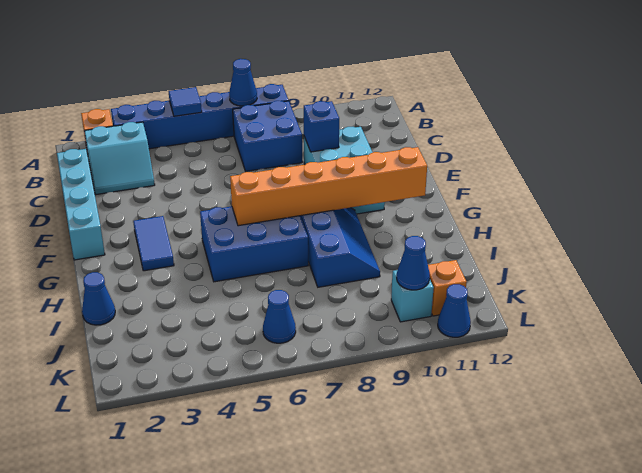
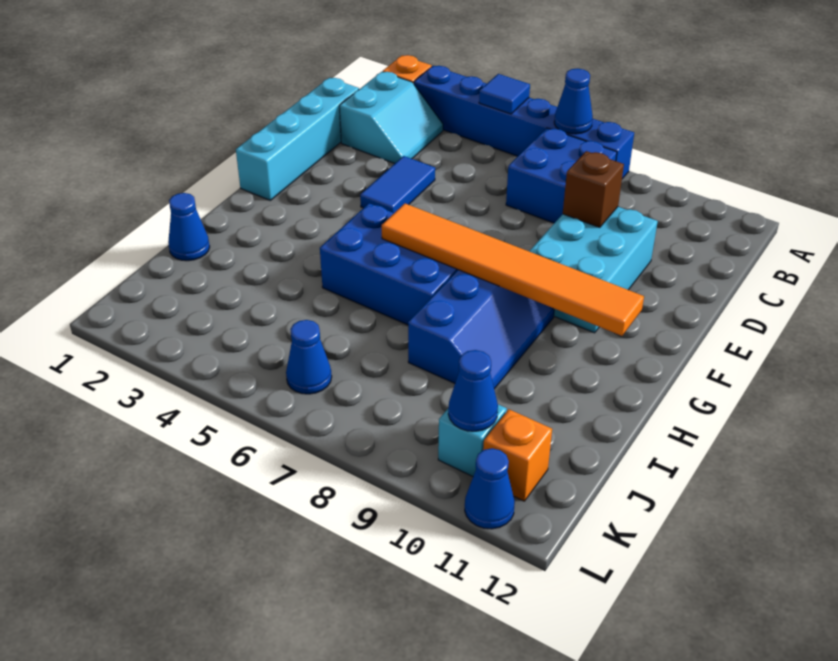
cyan slope B2:C3 level 1 top B -> cyan slope B2:C3 level 1 top 2
blue brick D9 level 2 -> brown brick D9 level 2
blue tile F3:G3 level 1 -> blue tile D4:E4 level 1
orange brick G6:G11 level 2 -> orange tile G6:G11 level 2

